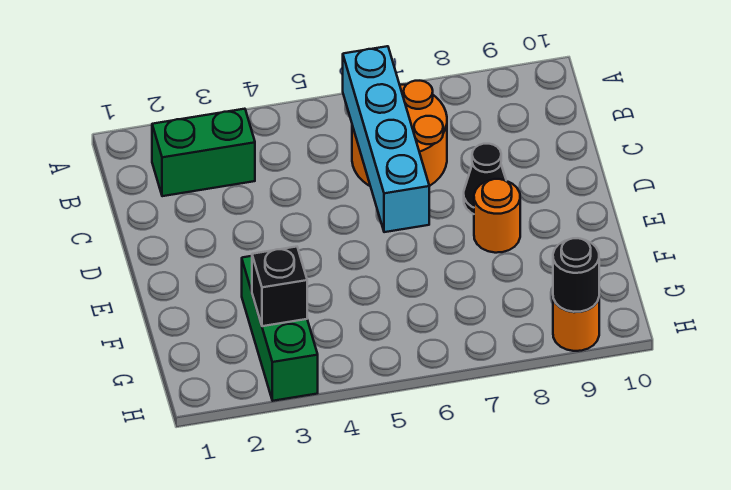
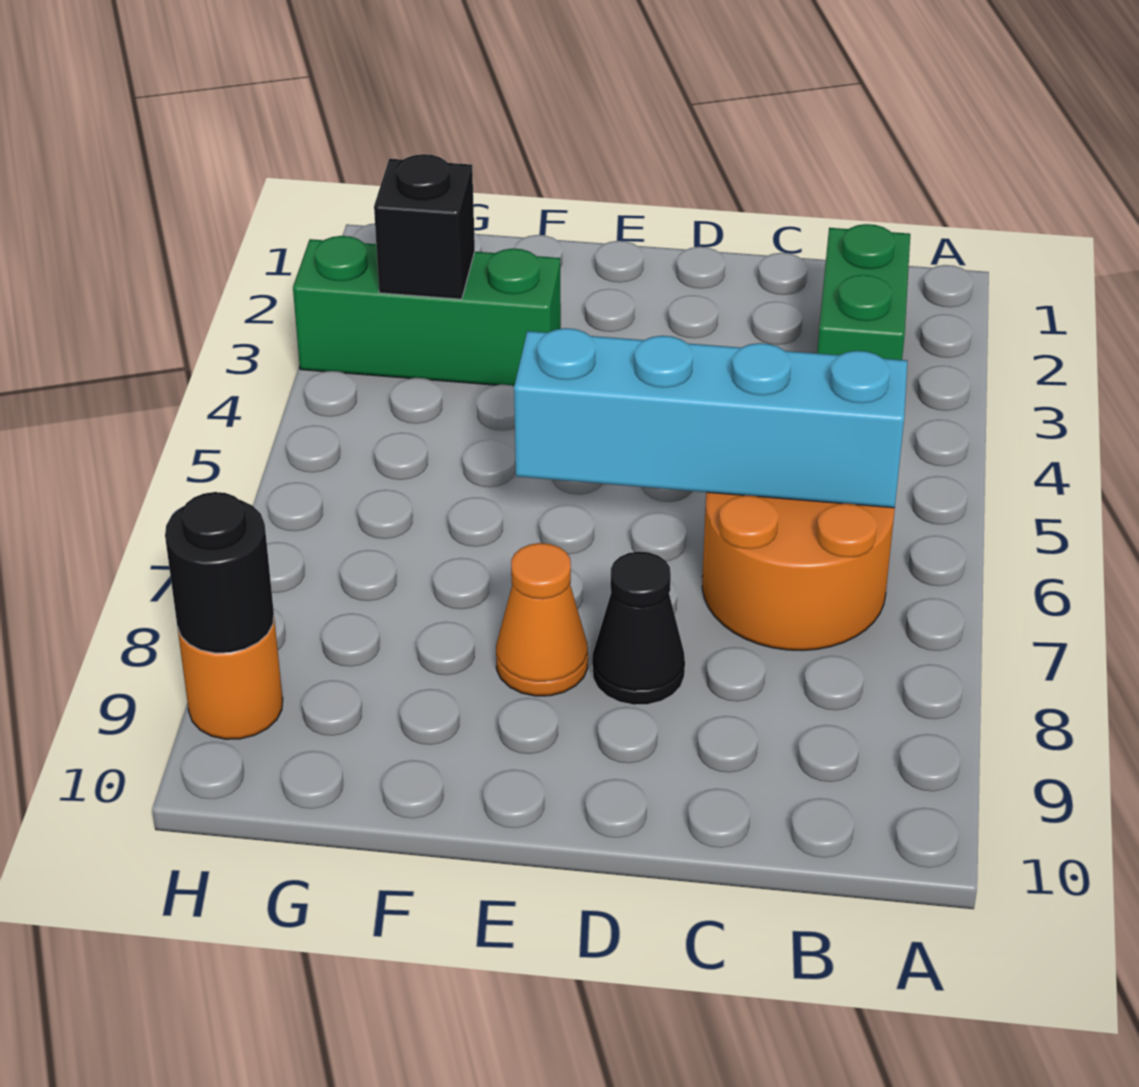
orange round brick E8 level 1 -> orange cone E8 level 1

